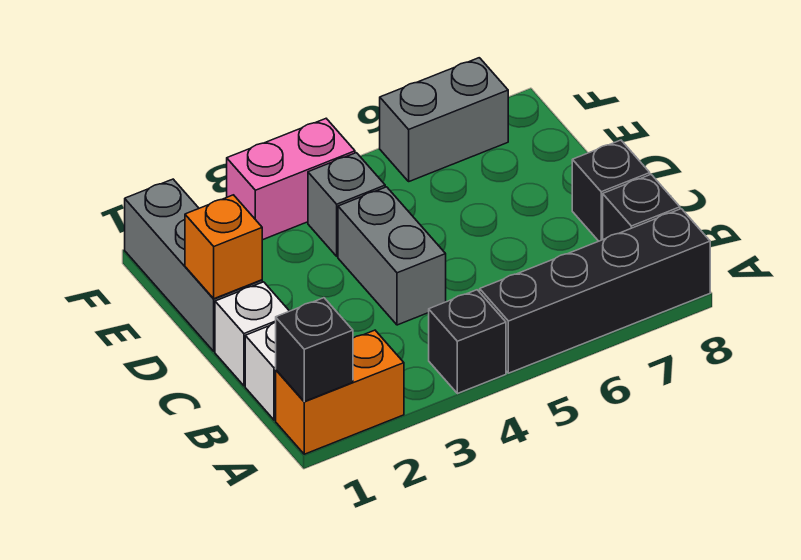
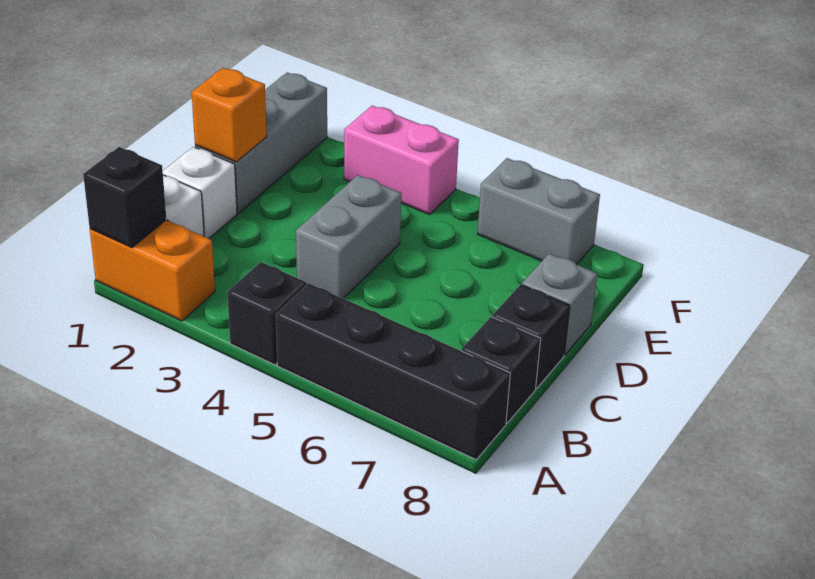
grey brick E4 level 1 -> grey brick D8 level 1

